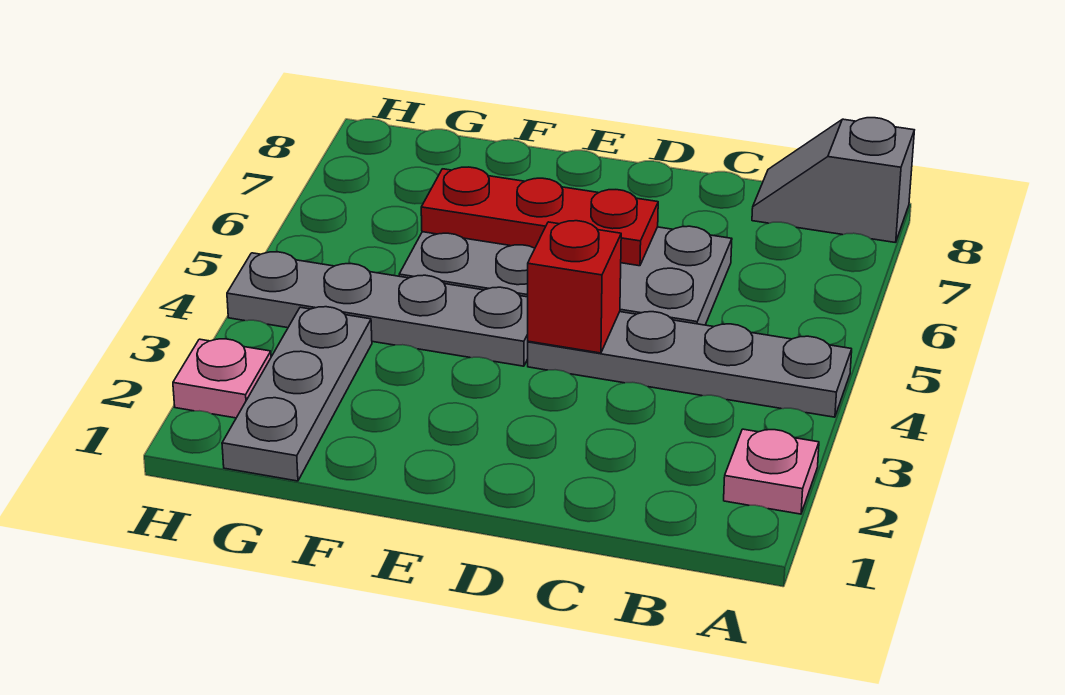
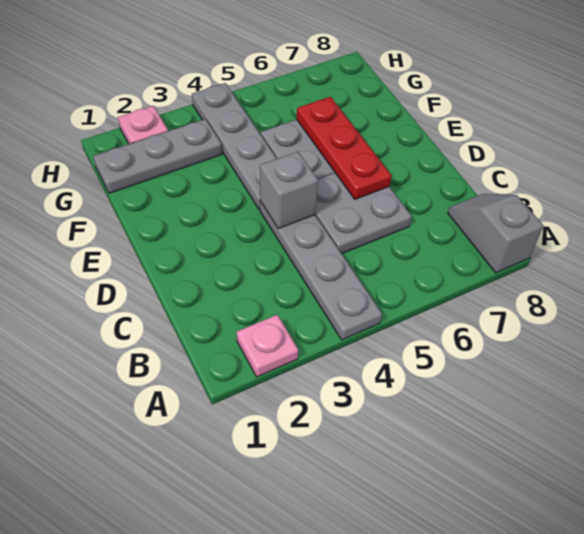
red brick D4 level 2 -> grey brick D4 level 2

